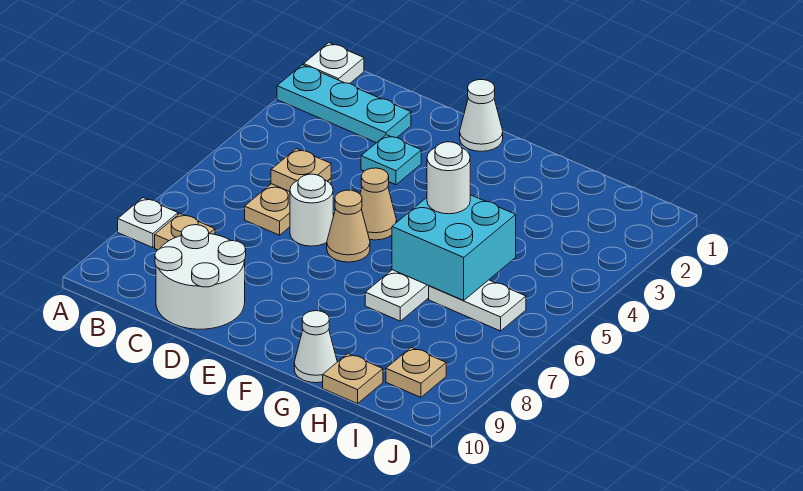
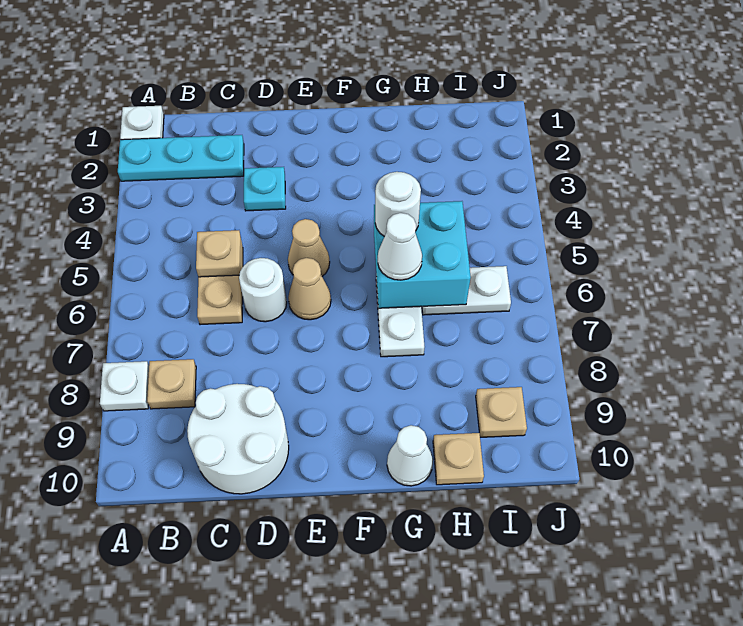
white cone E1 level 1 -> white cone G6 level 3

